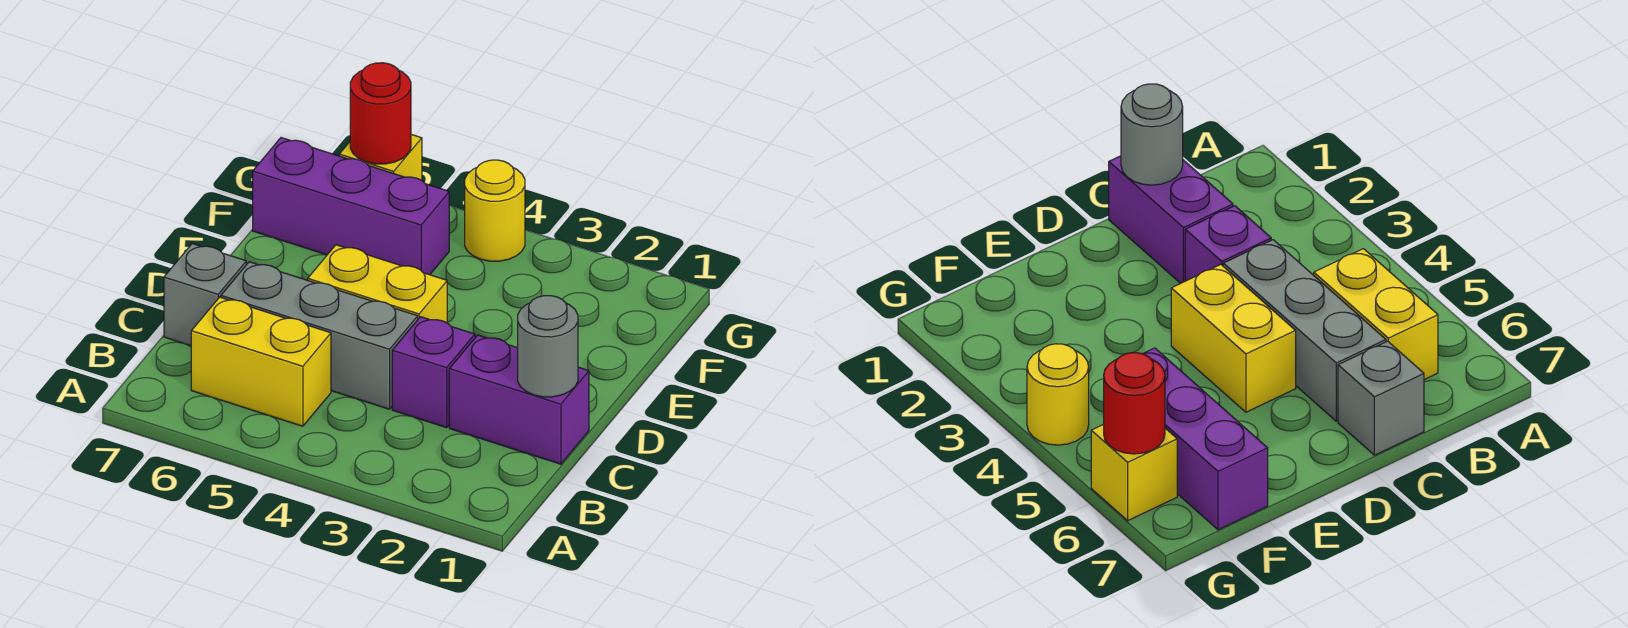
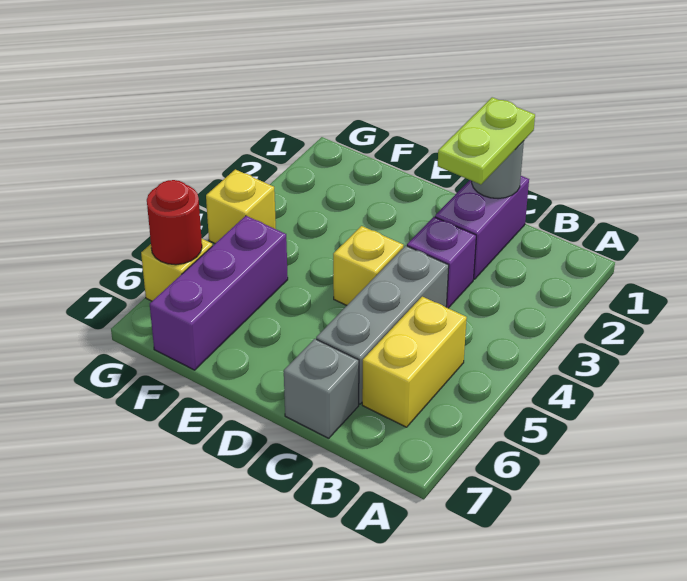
none -> lime plate C1:C2 level 3
yellow brick D4:D5 level 1 -> yellow brick D4 level 1
yellow round brick G4 level 1 -> yellow brick G4 level 1

